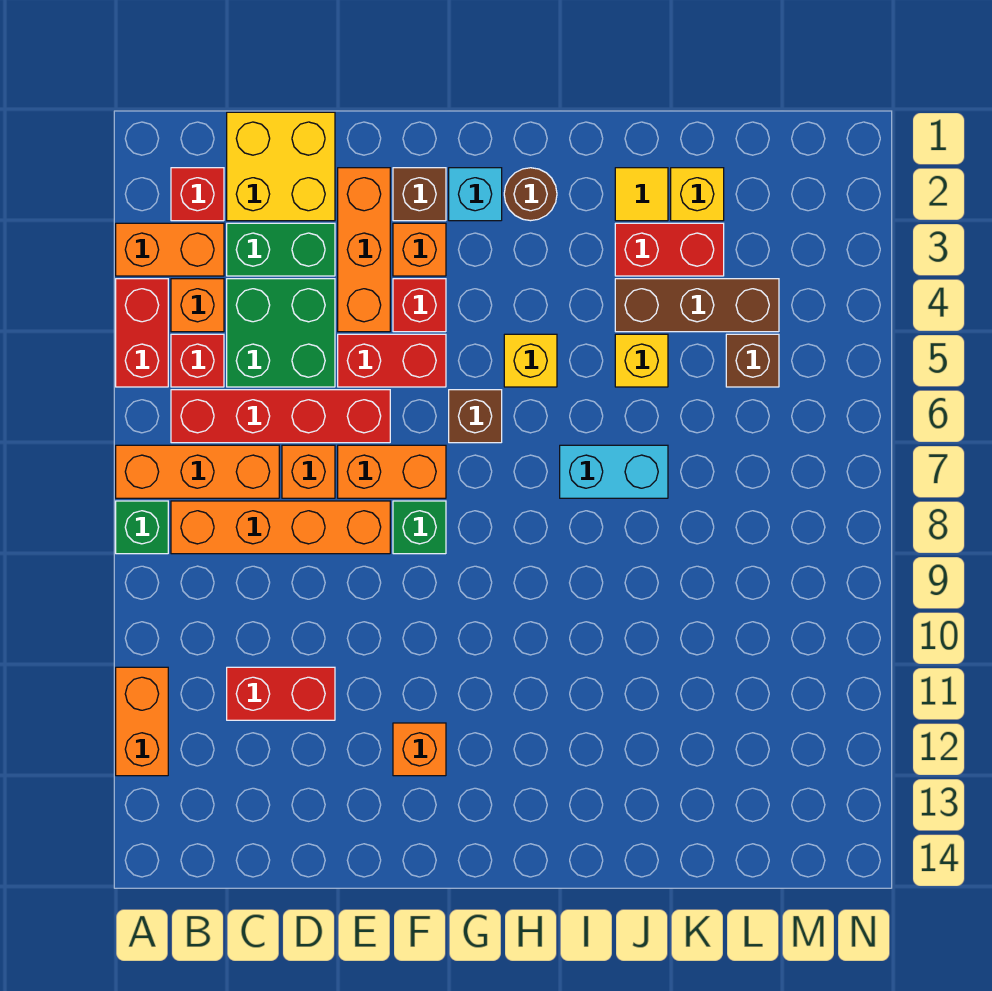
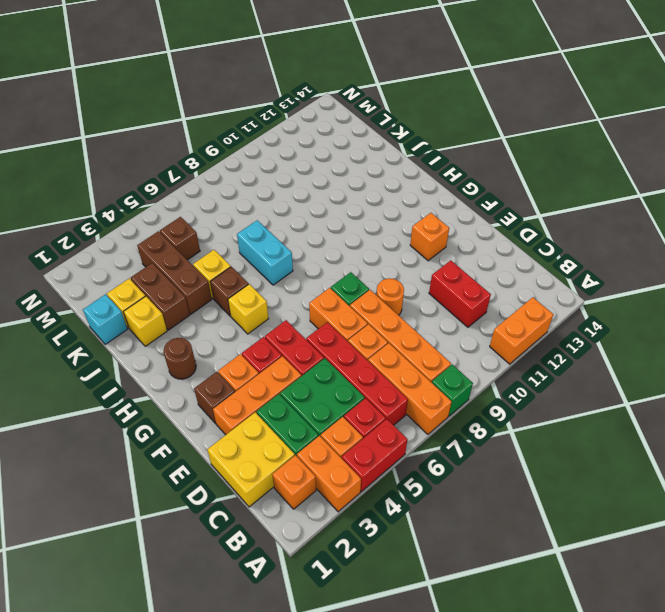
red brick B2 level 1 -> orange brick B2 level 1
none -> orange round brick E9 level 1
cyan brick G2 level 1 -> cyan brick K1 level 1
brown brick G6 level 1 -> brown brick I5 level 1
yellow tile J2 level 1 -> yellow brick J2 level 1
red brick J3:K3 level 1 -> brown brick J3:K3 level 1

